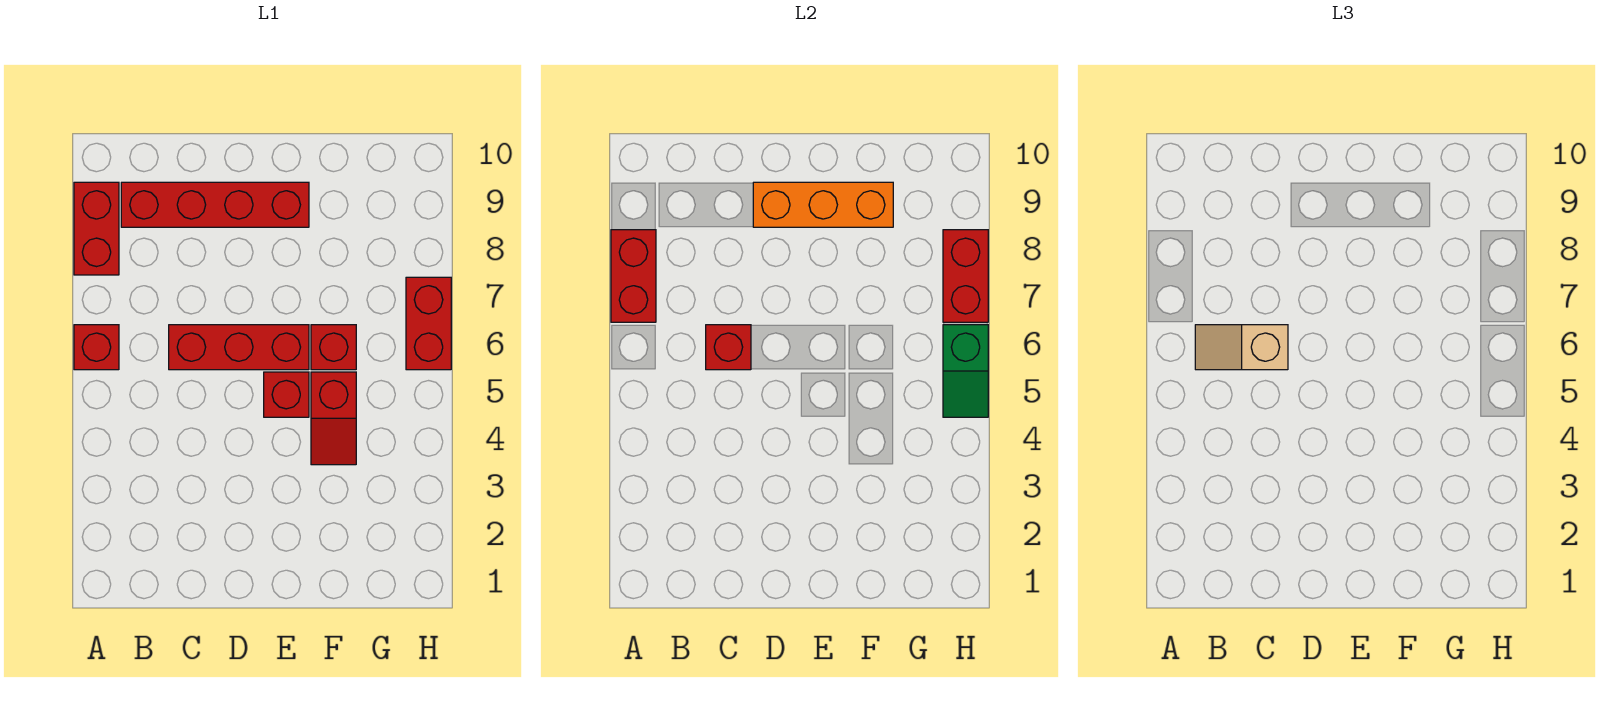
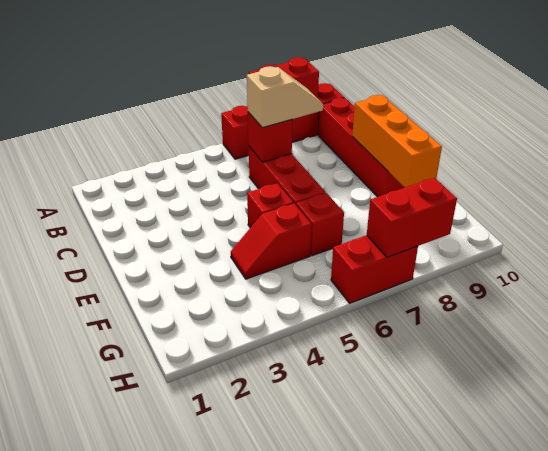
tan slope B6:C6 level 3 top C -> tan slope C6:C7 level 3 top 6
green slope H5:H6 level 2 top 6 -> none

